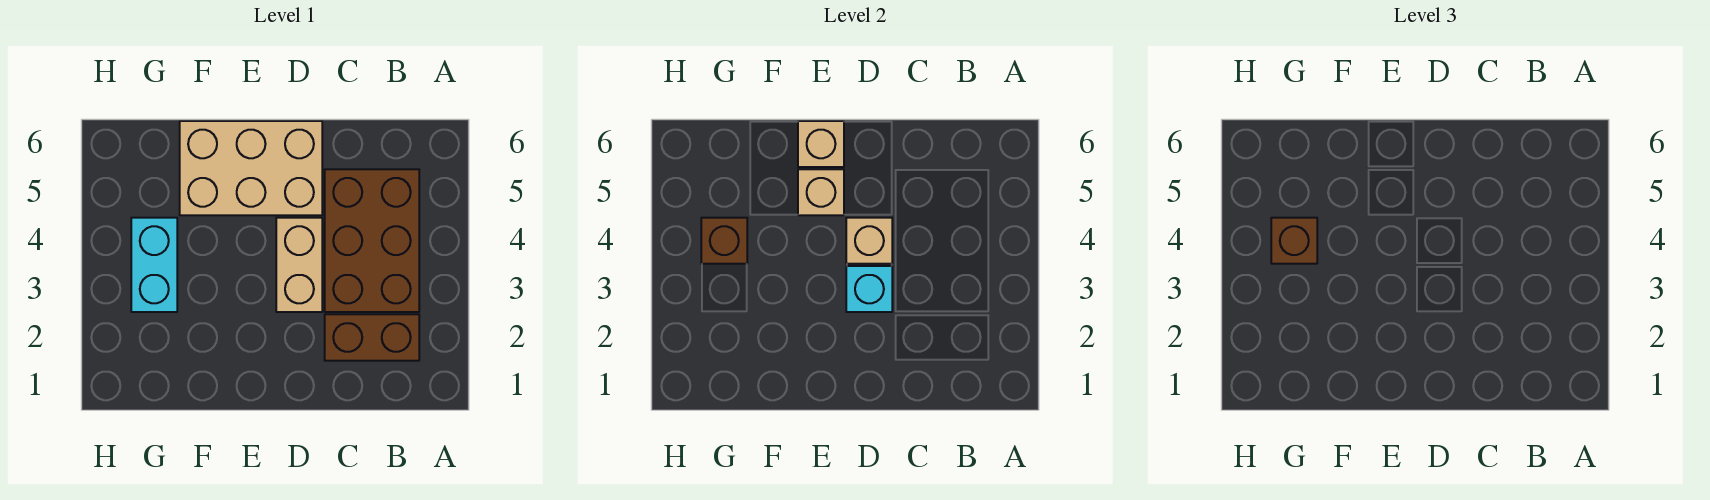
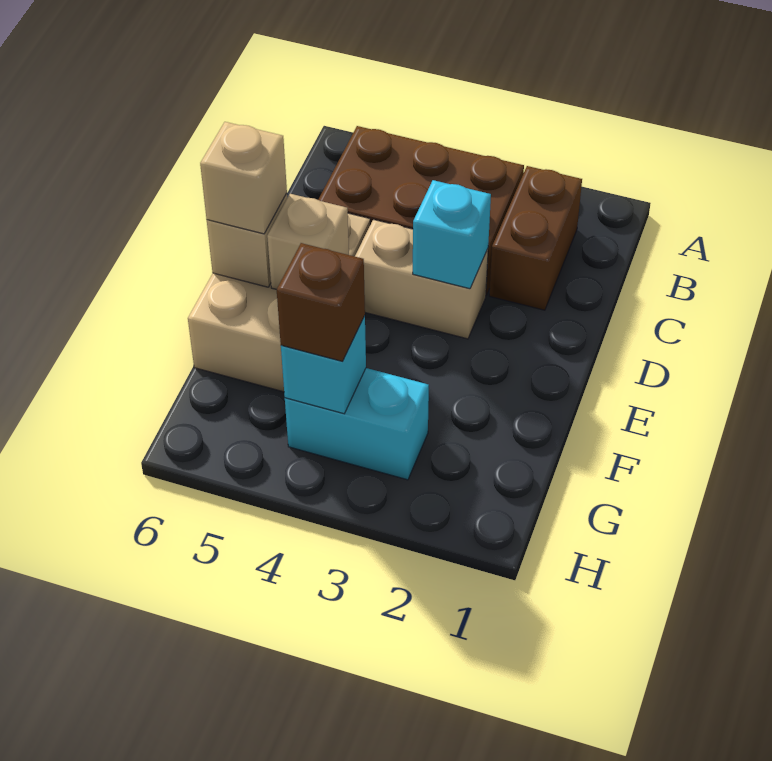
tan brick D4 level 2 -> tan brick E6 level 3
brown brick G4 level 2 -> cyan brick G4 level 2

